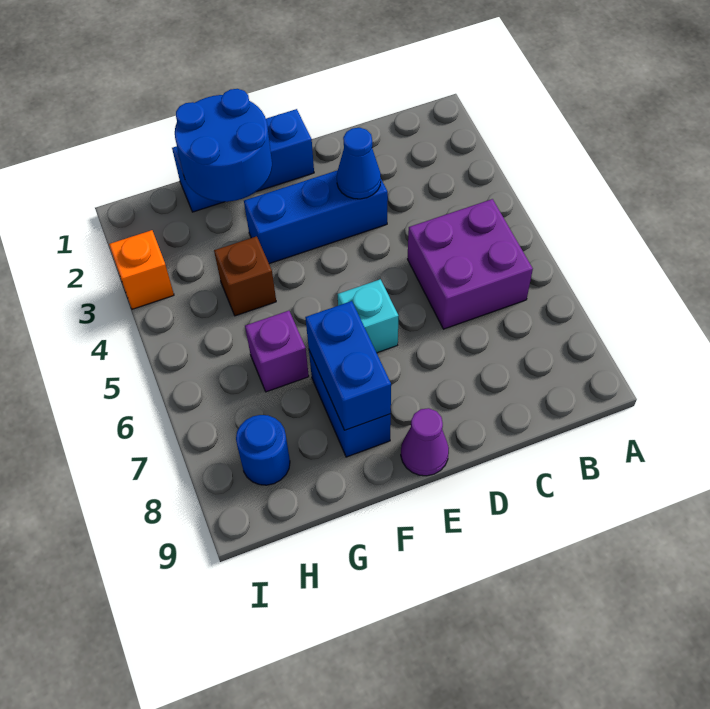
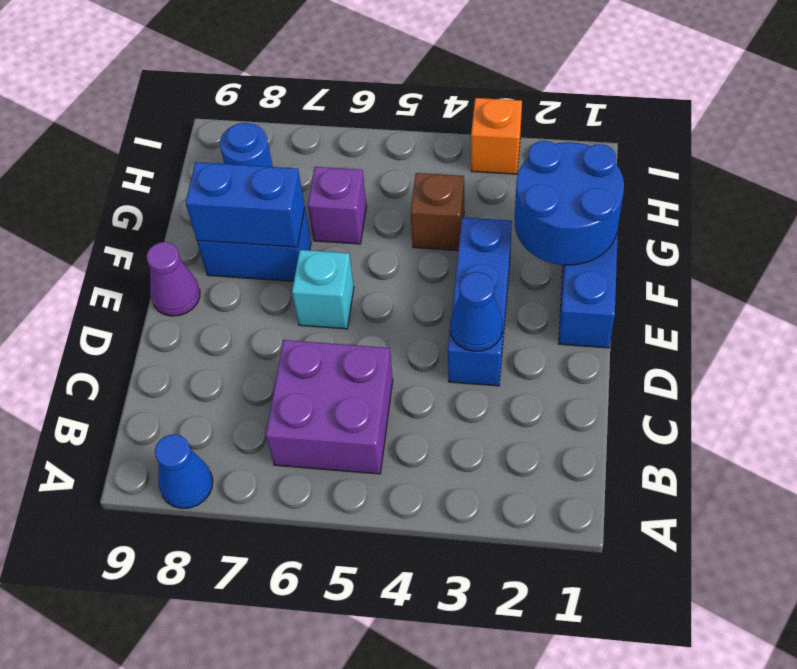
none -> blue cone A8 level 1

